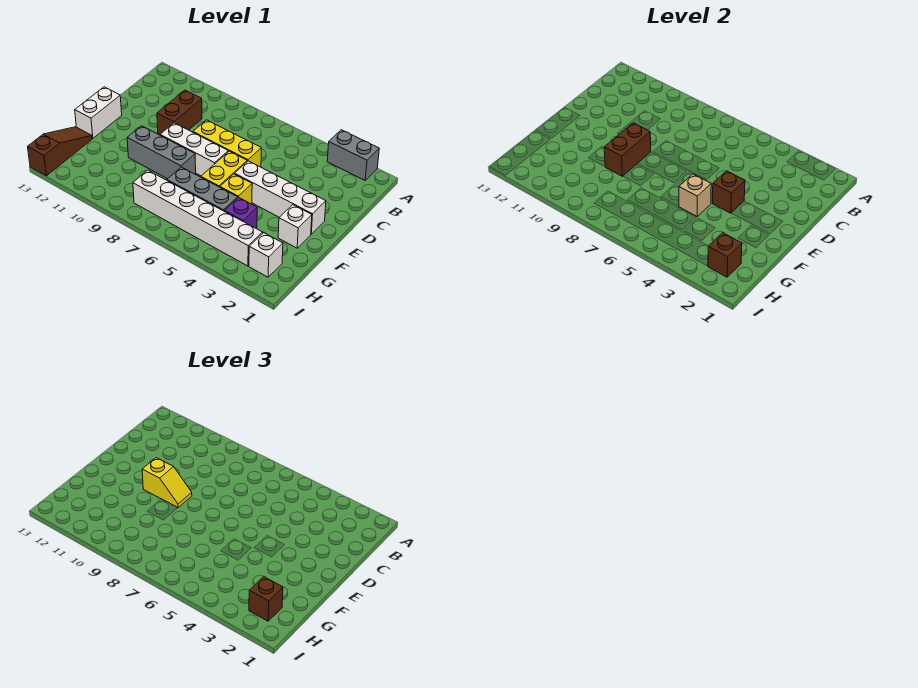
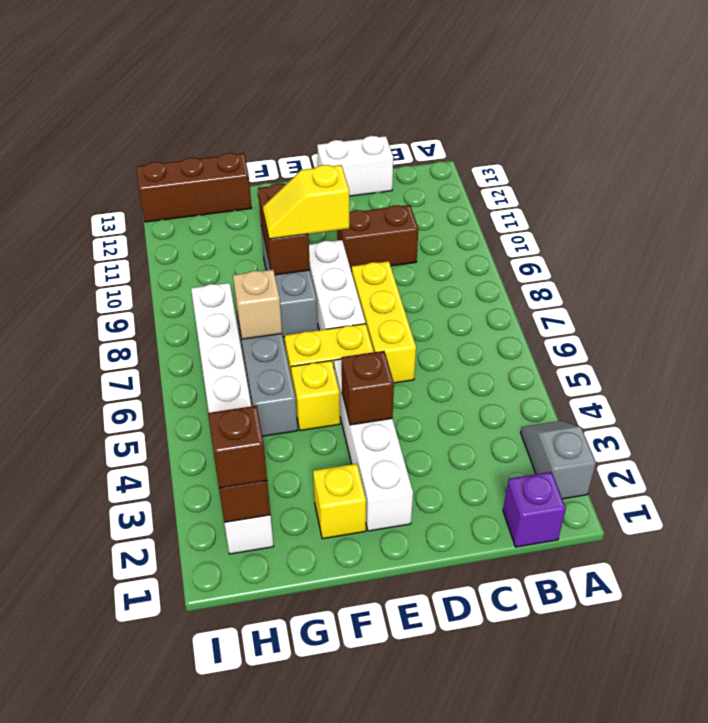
grey brick A2:A3 level 1 -> grey slope A2:A3 level 1 top 2
brown brick E9:F9 level 2 -> brown brick F9:F10 level 2
yellow slope E9:E10 level 3 top 10 -> yellow slope E9:F9 level 3 top E
white brick E13:F13 level 1 -> white brick C13:D13 level 1
white brick F2 level 1 -> yellow brick F2 level 1
tan brick F5 level 2 -> tan brick G7 level 2
purple brick G4 level 1 -> purple brick B1 level 1
brown slope G13:I13 level 1 top I -> brown brick G13:I13 level 1

